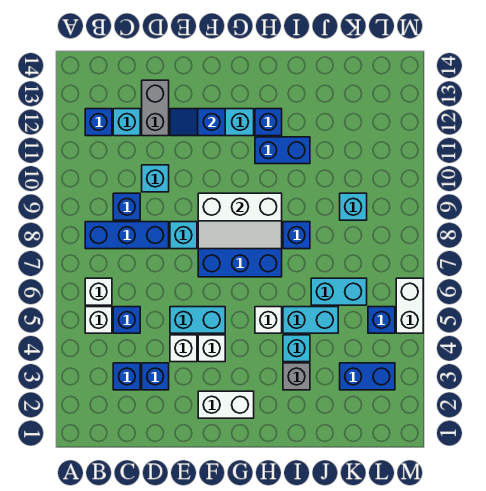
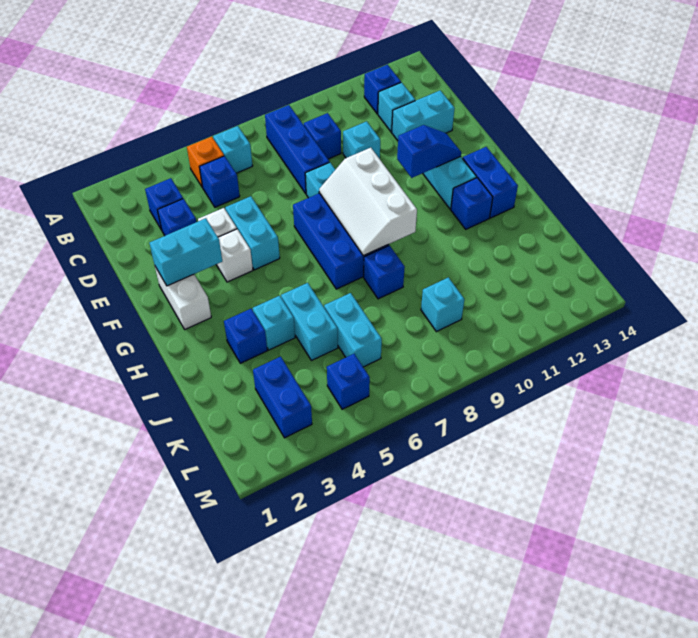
white brick B5 level 1 -> orange brick B5 level 1
white brick B6 level 1 -> cyan brick B6 level 1
grey brick D12:D13 level 1 -> cyan brick D12:D13 level 1
blue slope E12:F12 level 2 top F -> blue slope F11:F12 level 2 top 11
none -> cyan brick F2:F3 level 2
white brick H5 level 1 -> none
blue brick H11:I11 level 1 -> blue brick G13:H13 level 1
grey brick I3 level 1 -> blue brick I3 level 1
white brick M5:M6 level 1 -> none

